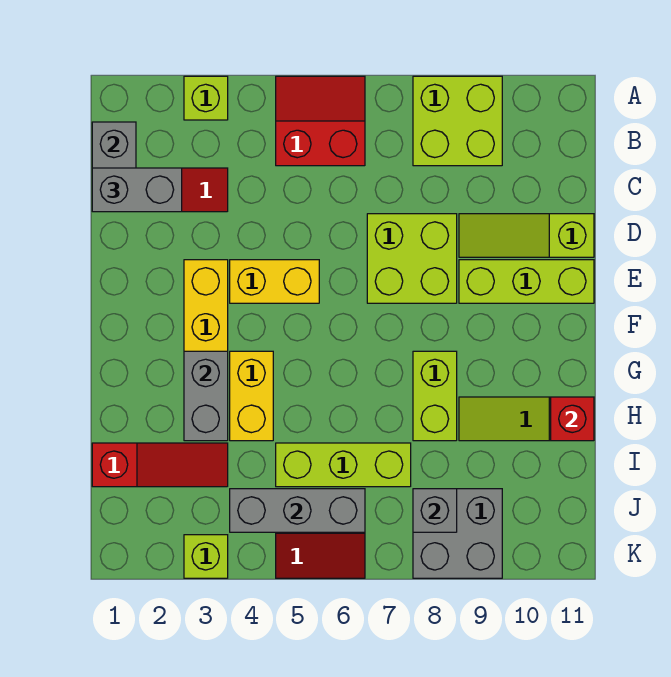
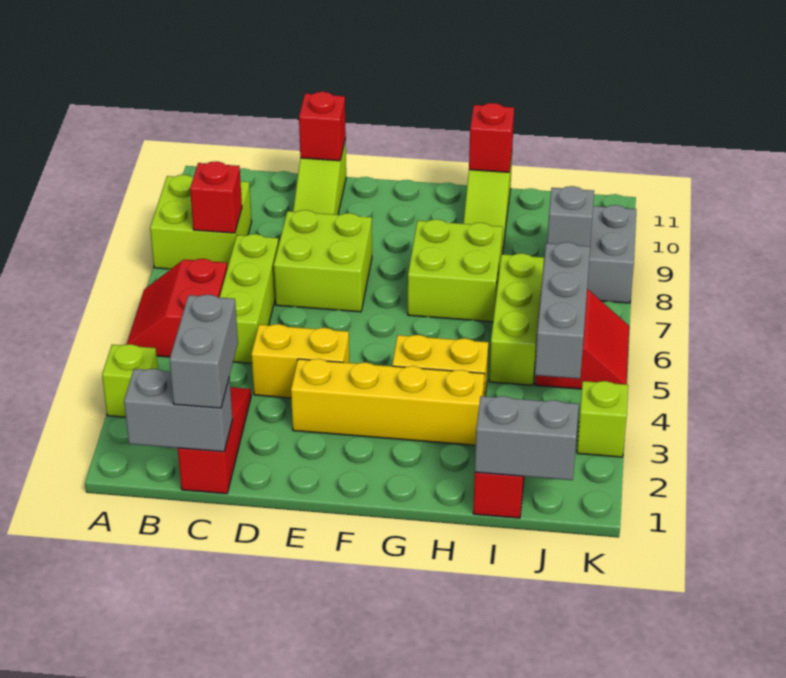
none -> red brick B8 level 2
none -> red brick D11 level 2
yellow brick E4:E5 level 1 -> yellow brick D4:E4 level 1
lime brick E9:E11 level 1 -> lime brick C5:C7 level 1
grey brick G3:H3 level 2 -> grey brick I1:J1 level 2
lime brick G8:H8 level 1 -> lime brick G7:H8 level 1

